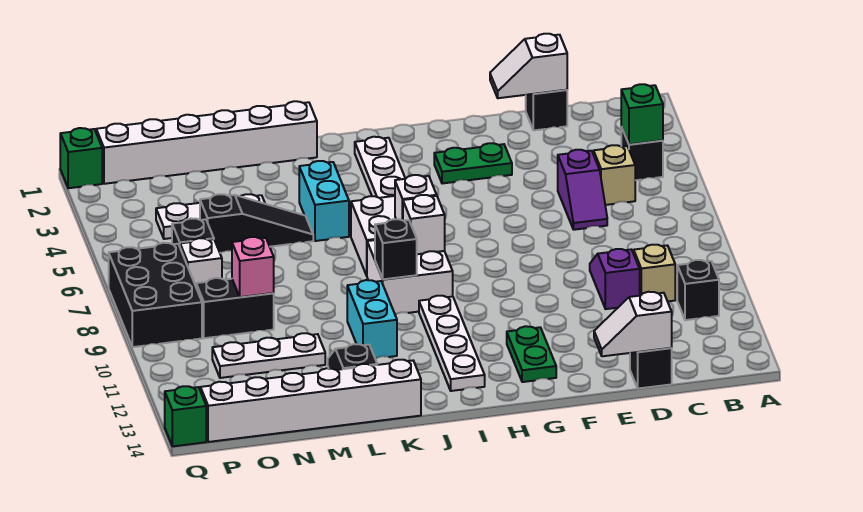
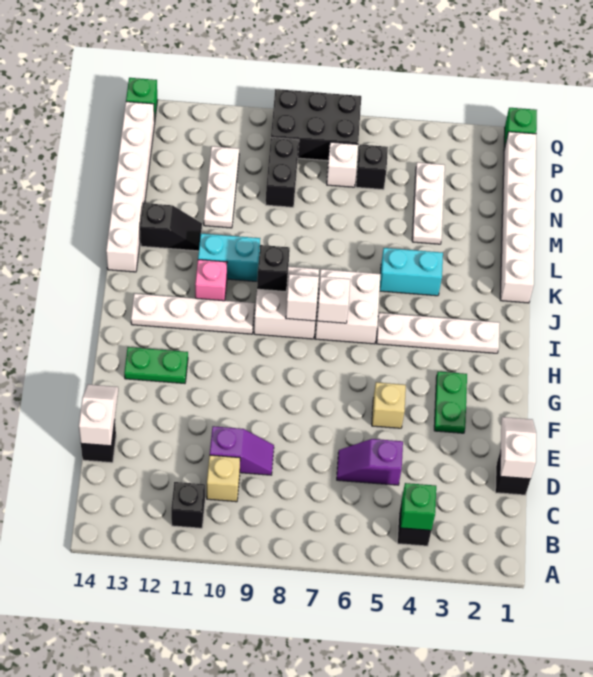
tan brick C5 level 1 -> tan brick F5 level 1
black slope L5:N5 level 1 top N -> none
pink brick N9 level 2 -> pink brick J11 level 1

